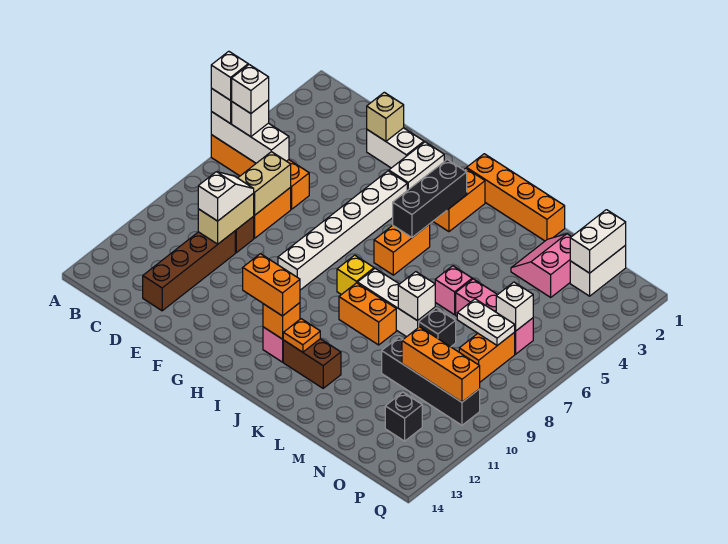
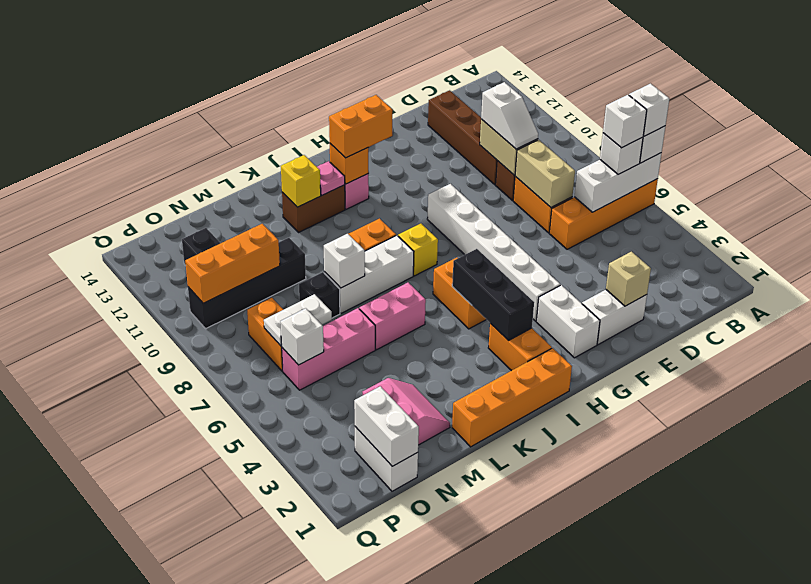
orange plate J12 level 2 -> pink plate J12 level 2
none -> yellow brick K12 level 2
pink brick L6 level 1 -> pink brick K6:L6 level 1

